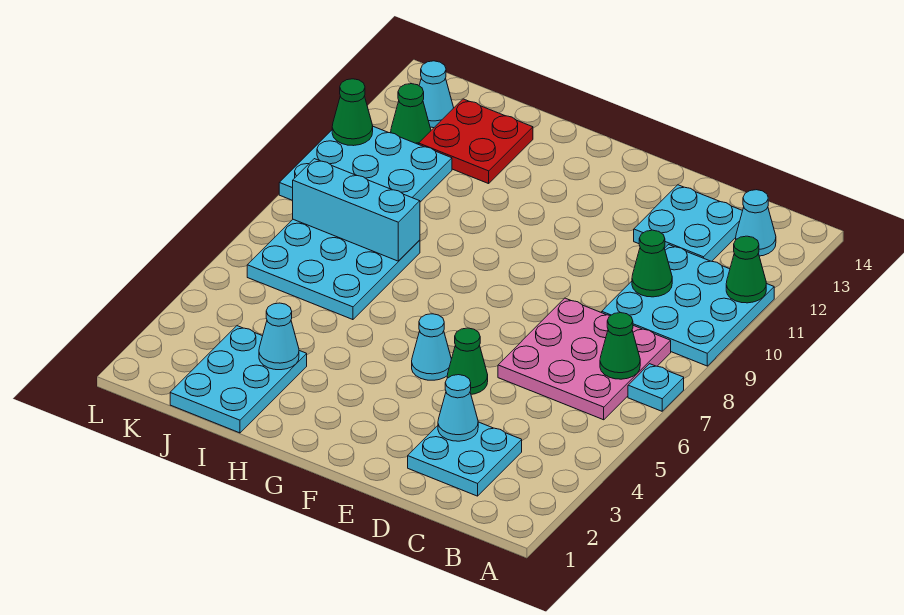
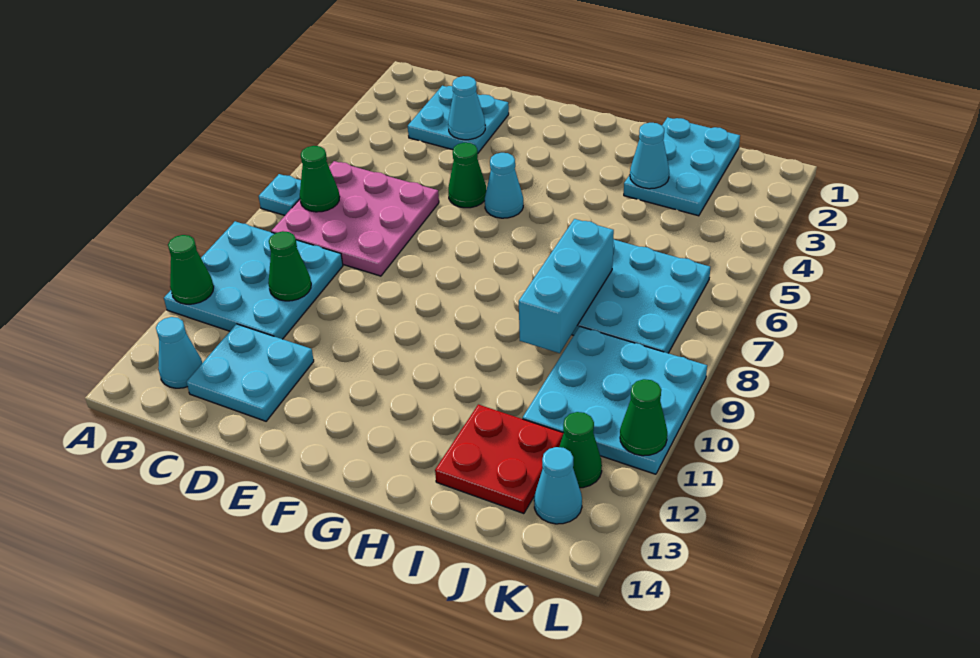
cyan brick I8:K8 level 2 -> cyan brick I7:I9 level 2

